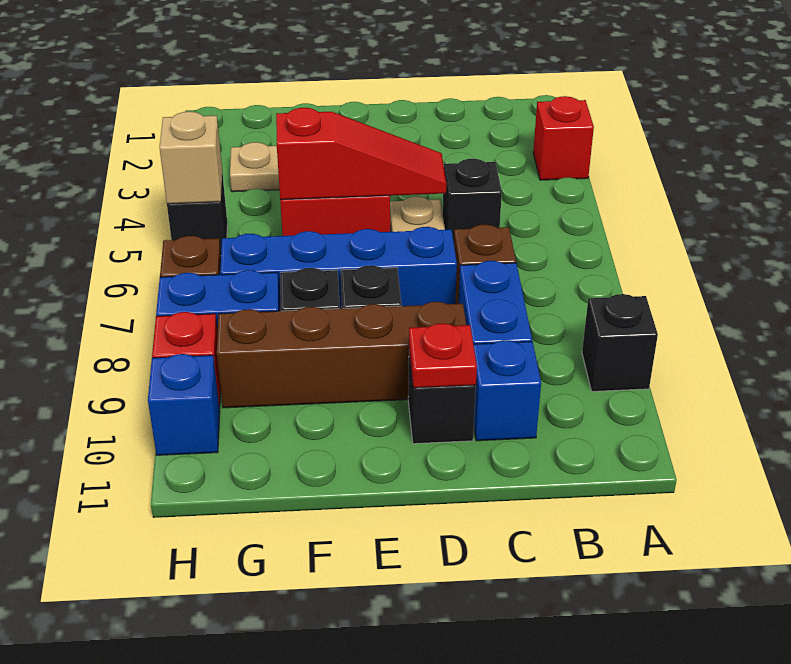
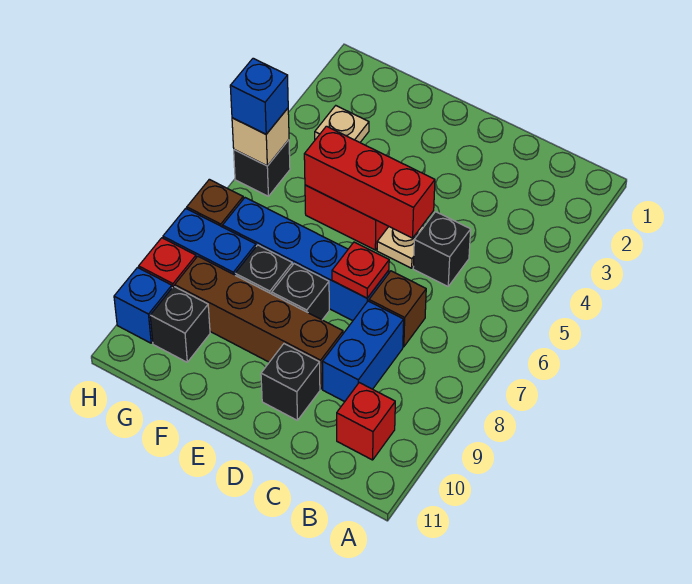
red brick A3 level 1 -> red brick B10 level 1
black brick A9 level 1 -> black brick G10 level 1
blue brick C10 level 1 -> blue brick H5 level 3
red slope D5:F5 level 2 top F -> red brick D5:F5 level 2
red plate D10 level 2 -> red plate D7 level 2

